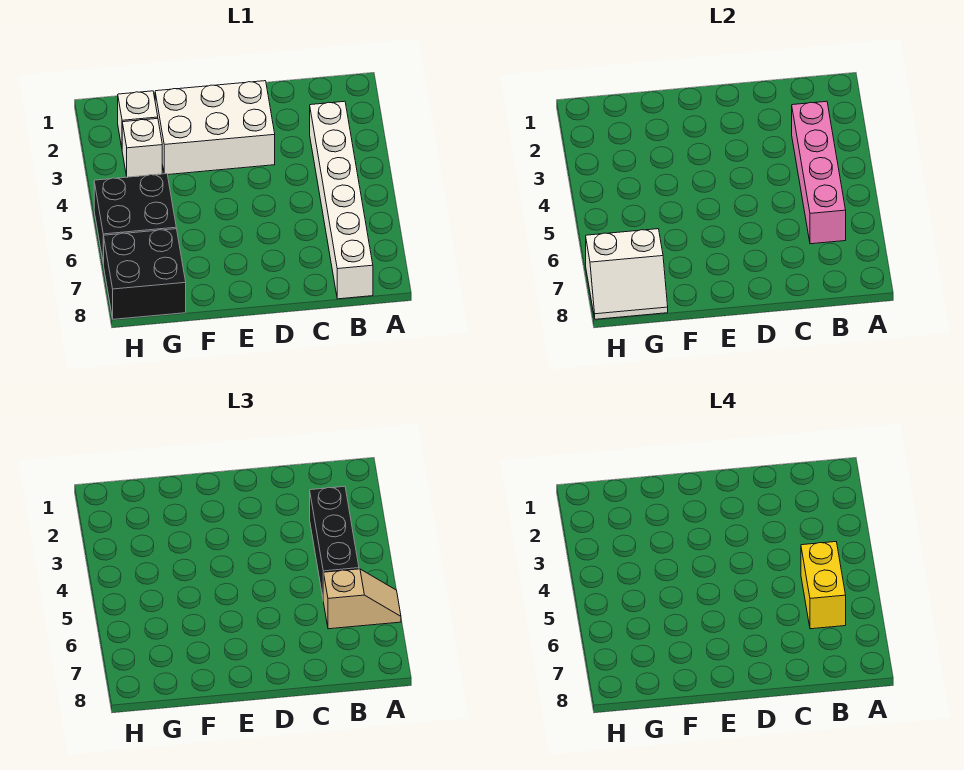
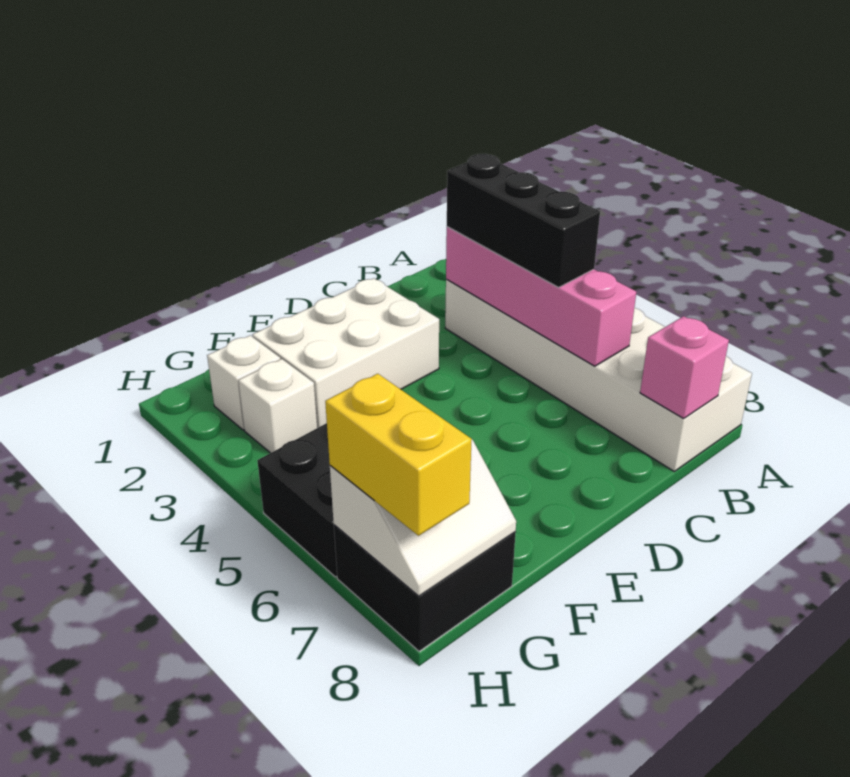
tan slope A6:B6 level 3 top B -> none
white brick B3:B8 level 1 -> white brick A3:B8 level 1
yellow brick B5:B6 level 4 -> yellow brick H7:H8 level 3
none -> pink brick B8 level 2

